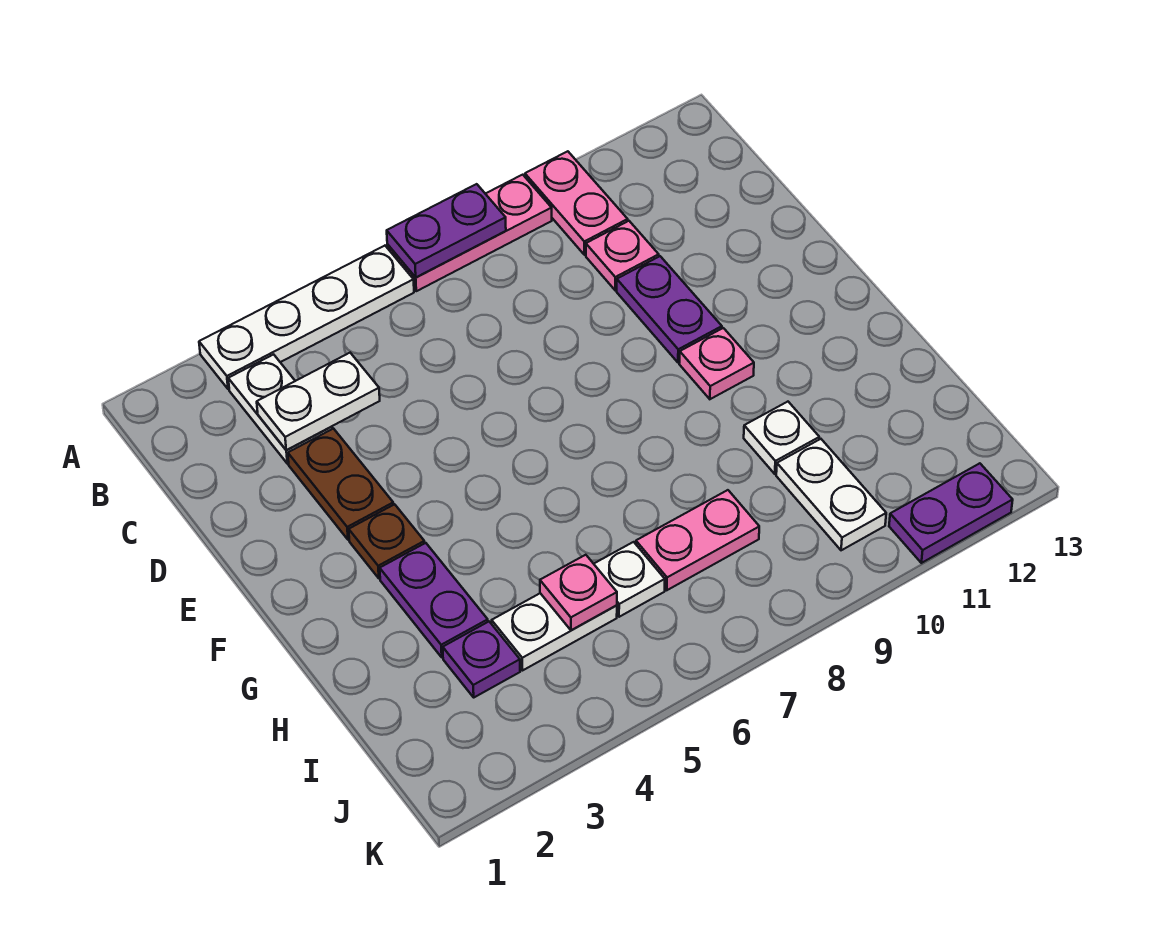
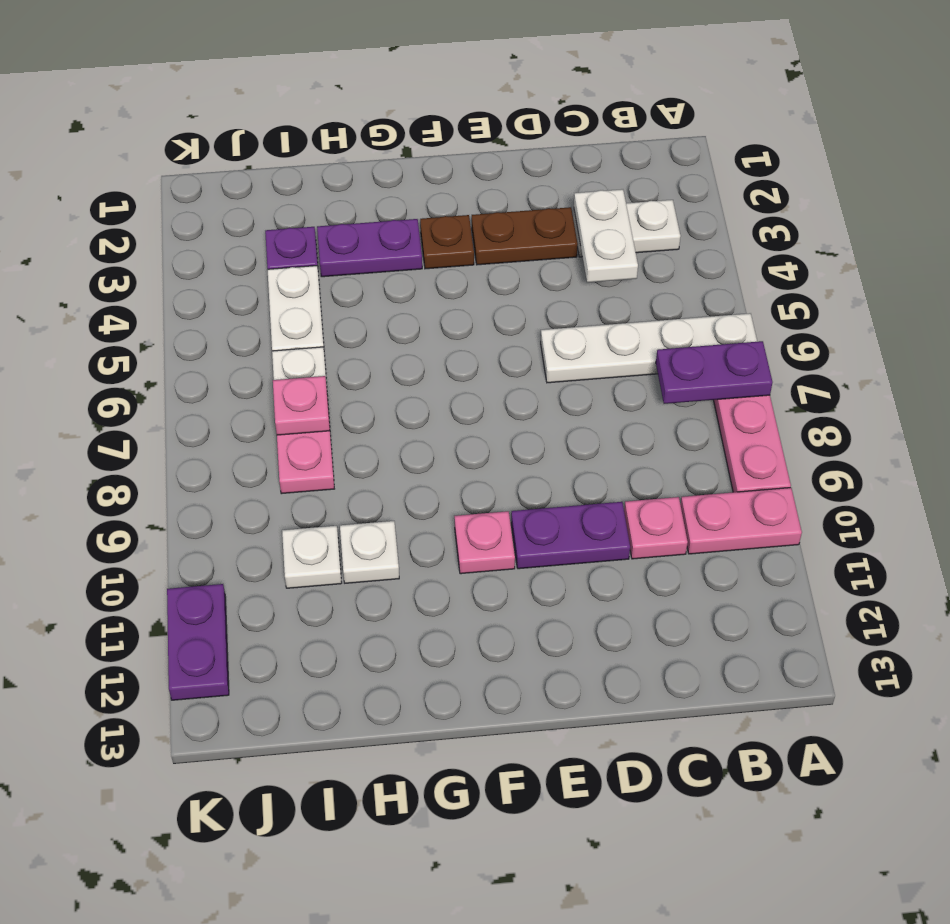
white plate A3:A6 level 1 -> white plate A6:D6 level 1
purple plate A7:A8 level 2 -> purple plate A7:B7 level 2
pink plate I5 level 2 -> pink plate I7 level 2
white plate I10:J10 level 1 -> white plate I10 level 1

